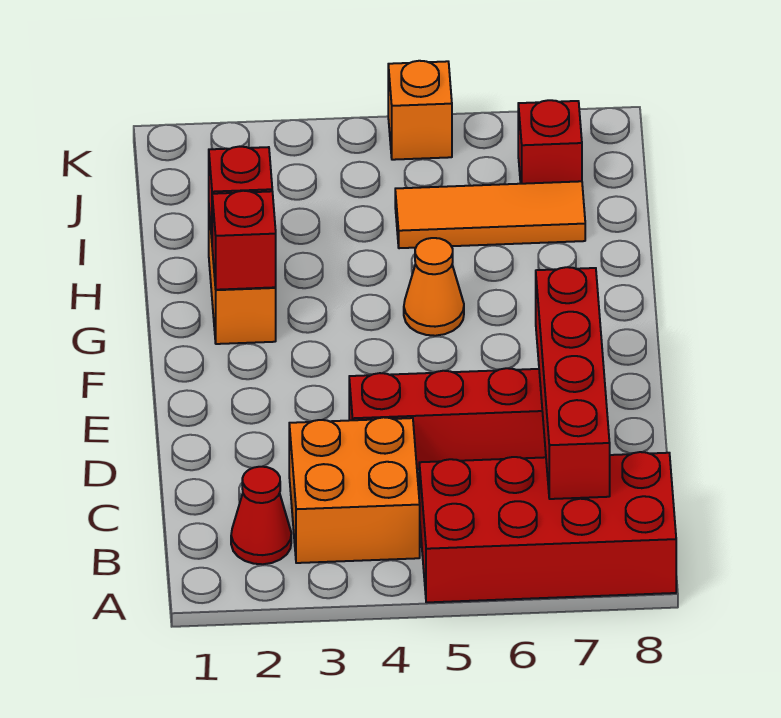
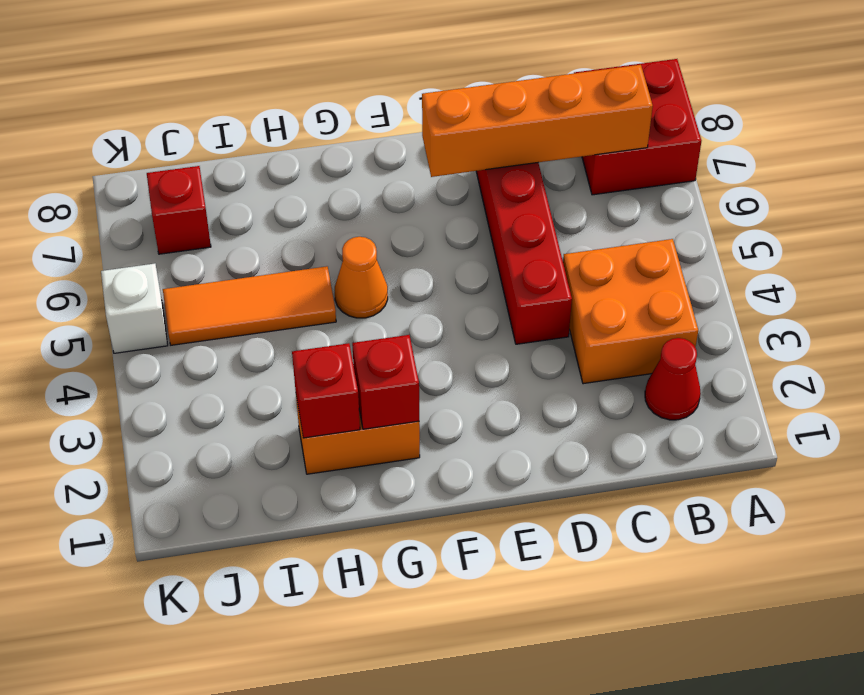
red brick A5:B8 level 1 -> red brick A7:B8 level 1
red brick B7:E7 level 2 -> orange brick B7:E7 level 2
orange tile I5:I7 level 1 -> orange tile H5:J5 level 1
orange brick K5 level 1 -> white brick K5 level 1

